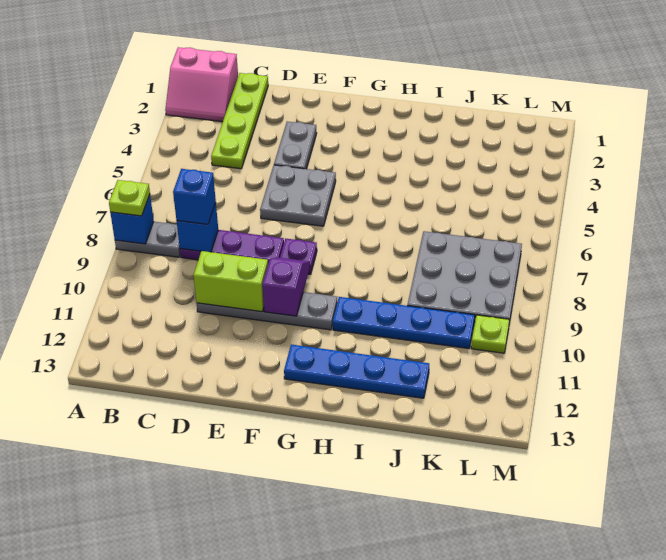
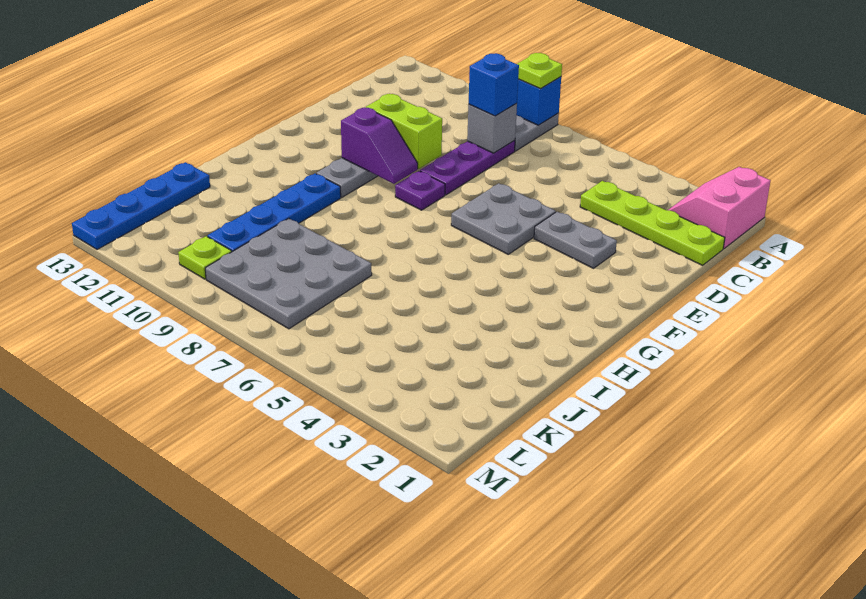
blue brick C8 level 2 -> grey brick C8 level 2
lime brick D10:E10 level 2 -> lime brick E9:E10 level 2
blue plate G12:J12 level 1 -> blue plate J13:M13 level 1

